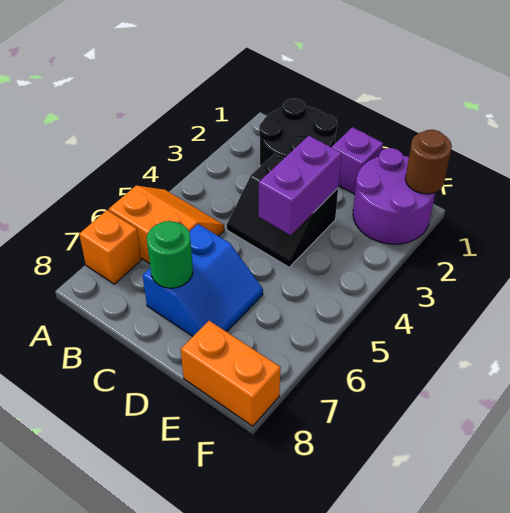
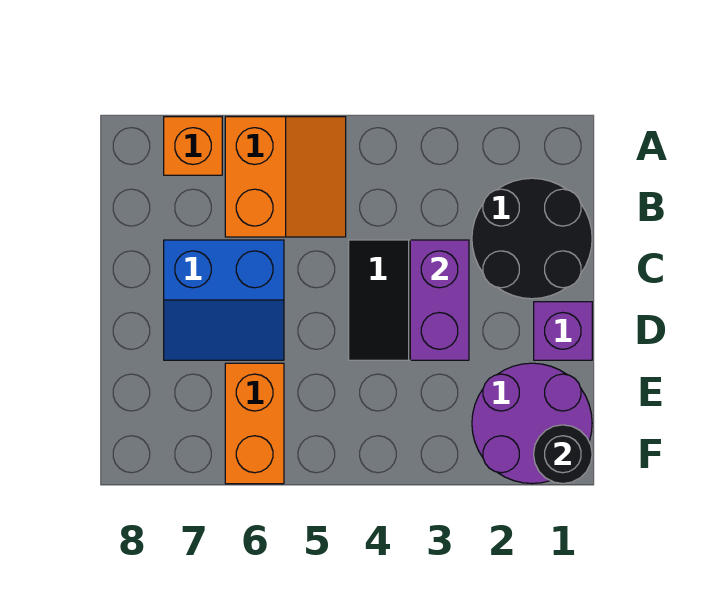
green round brick C7 level 2 -> none
purple brick D3:D4 level 2 -> purple brick C3:D3 level 2
orange brick E8:F8 level 1 -> orange brick E6:F6 level 1
brown round brick F1 level 2 -> black round brick F1 level 2

